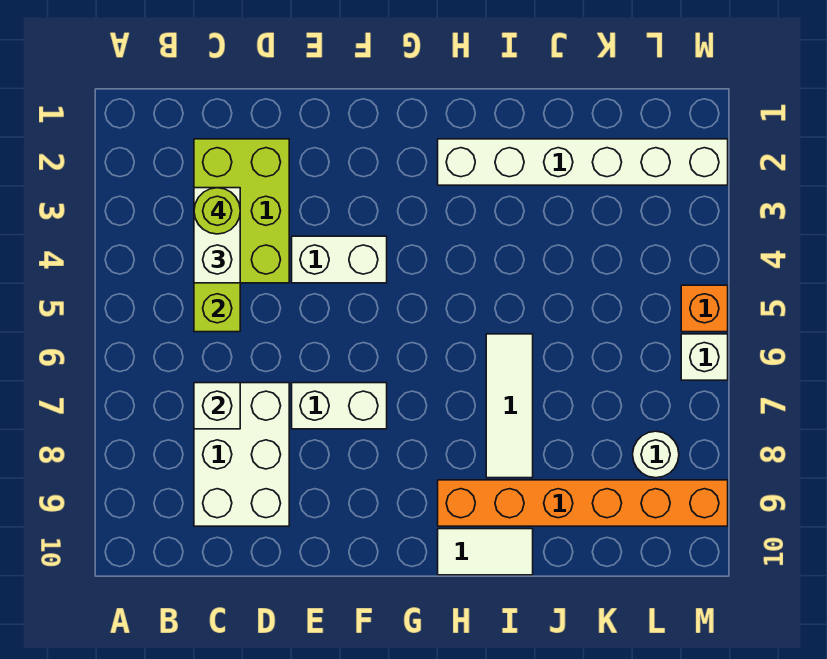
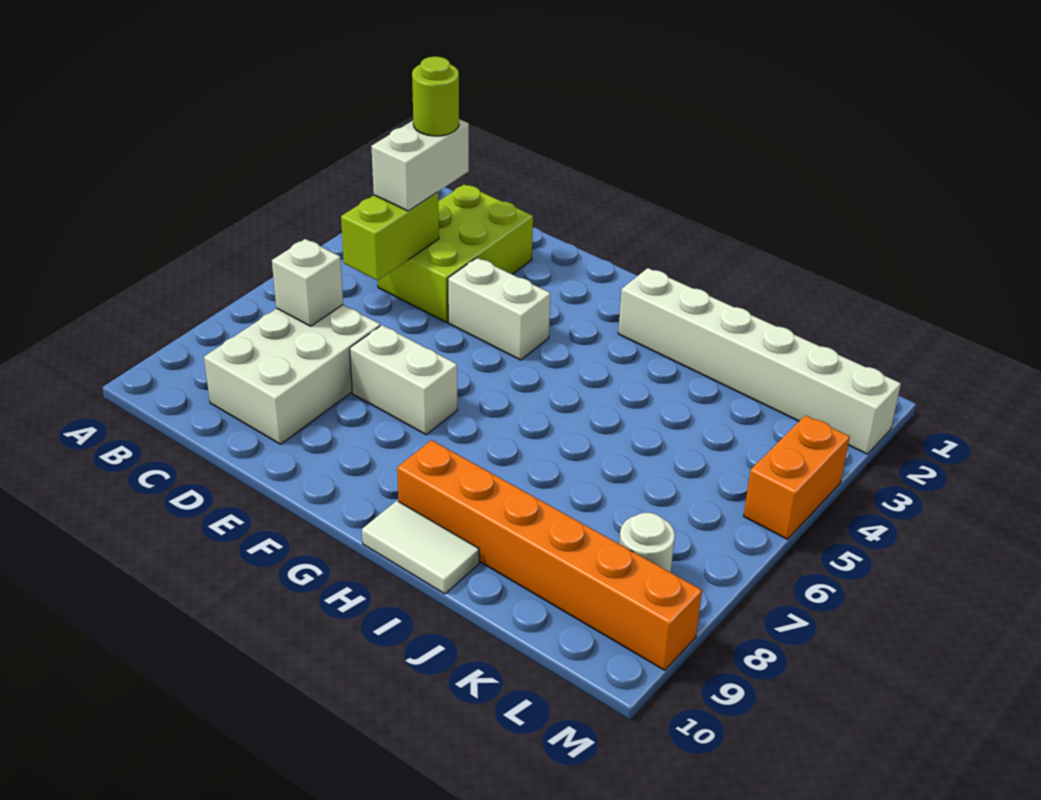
white tile I6:I8 level 1 -> none
orange brick M5 level 1 -> orange brick M4:M5 level 1
white brick M6 level 1 -> none

